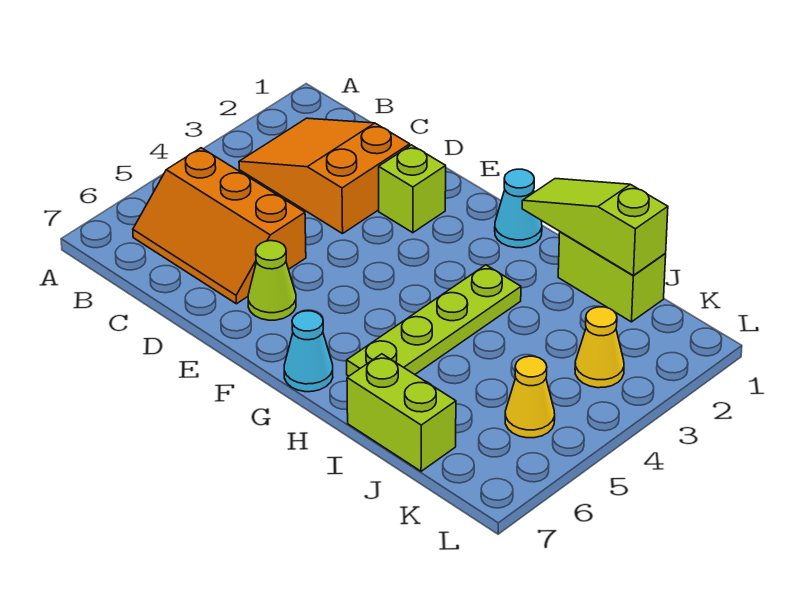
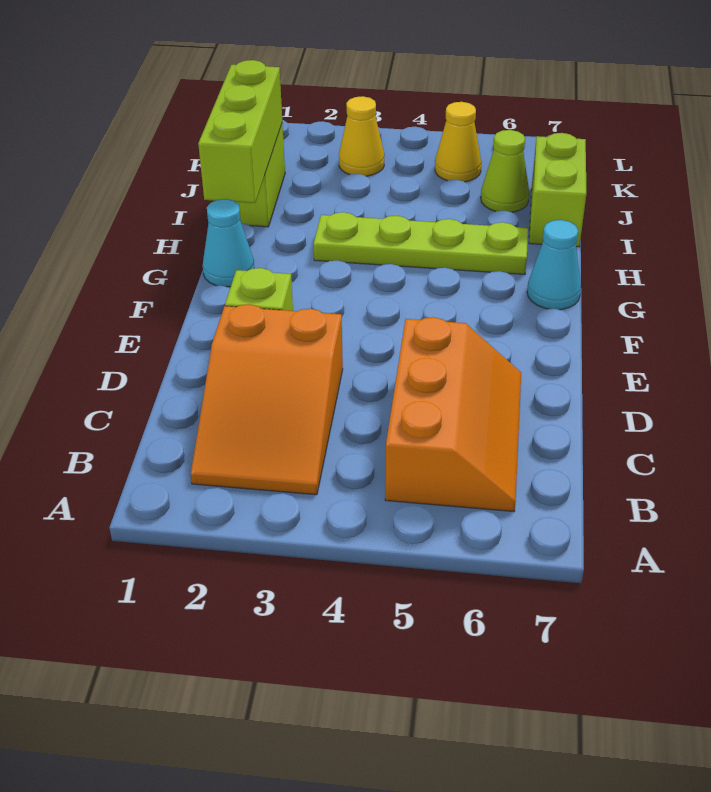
lime cone E6 level 1 -> lime cone J6 level 1
lime slope H1:J1 level 2 top J -> lime brick H1:J1 level 2

